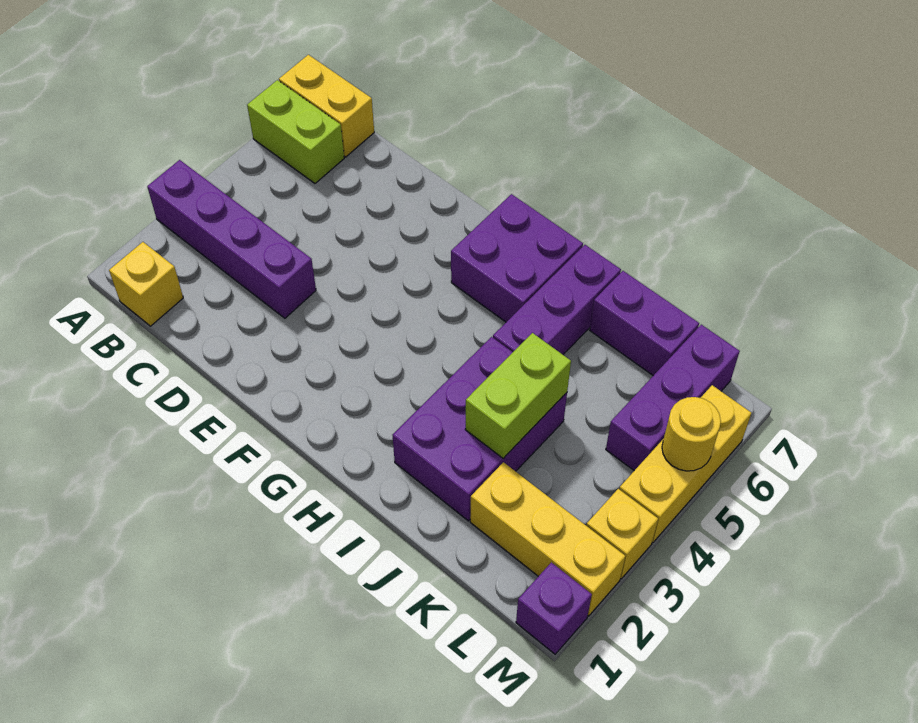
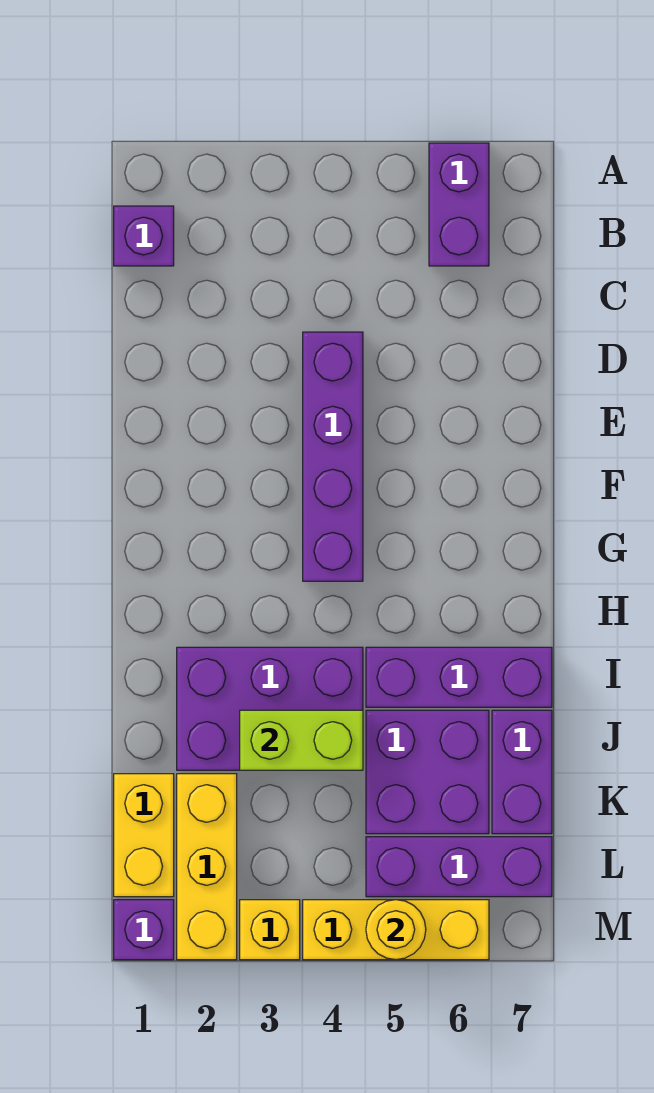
purple brick A3:D3 level 1 -> purple brick D4:G4 level 1
lime brick A6:B6 level 1 -> purple brick A6:B6 level 1
yellow brick A7:B7 level 1 -> yellow brick K1:L1 level 1
yellow brick B1 level 1 -> purple brick B1 level 1
purple brick G6:H7 level 1 -> purple brick J5:K6 level 1

